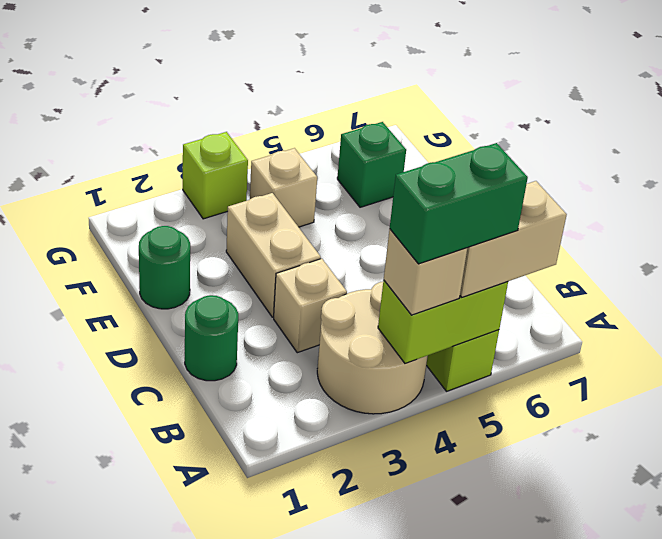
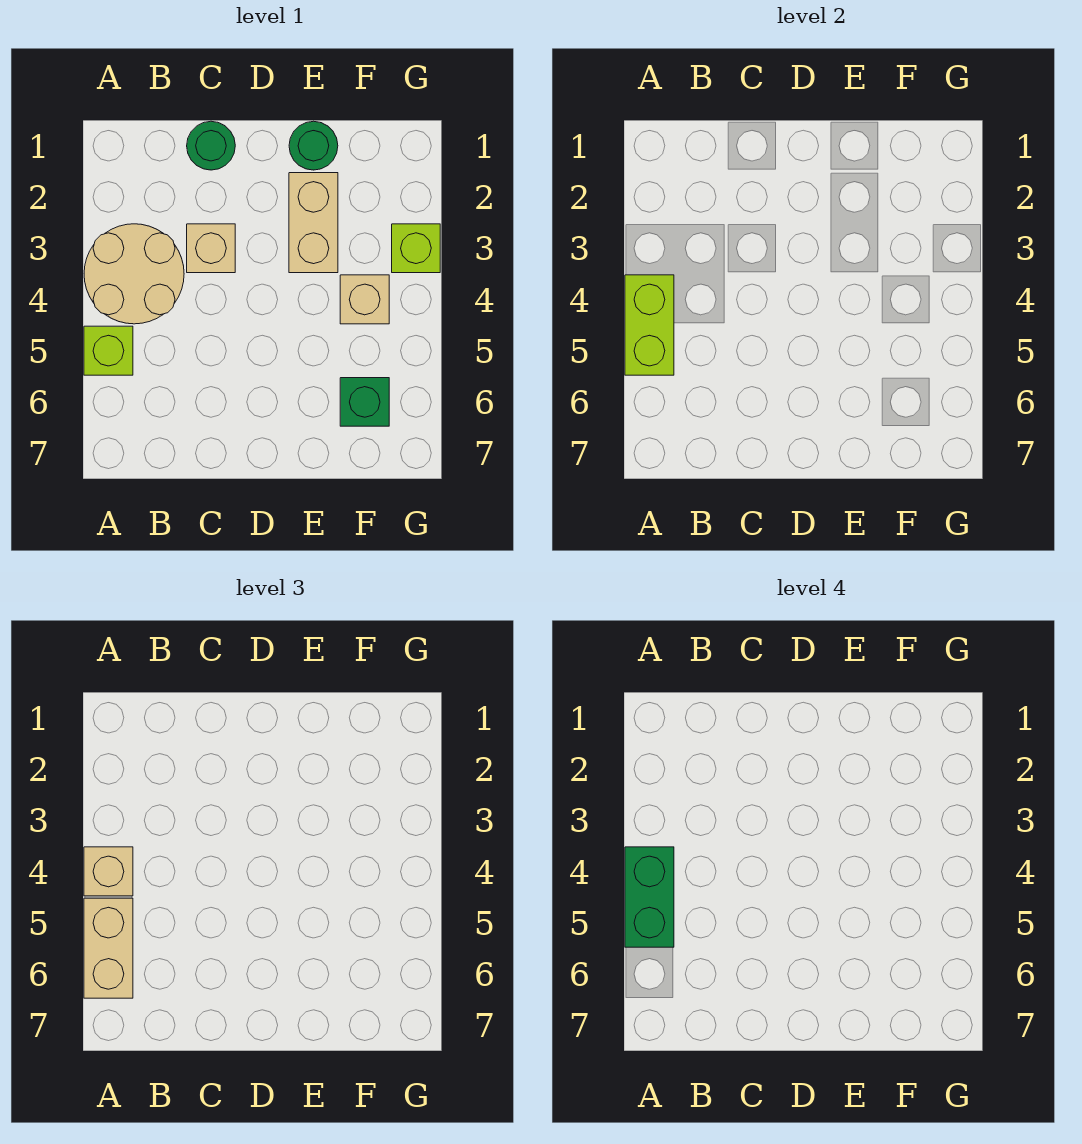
tan brick D3:E3 level 1 -> tan brick E2:E3 level 1

